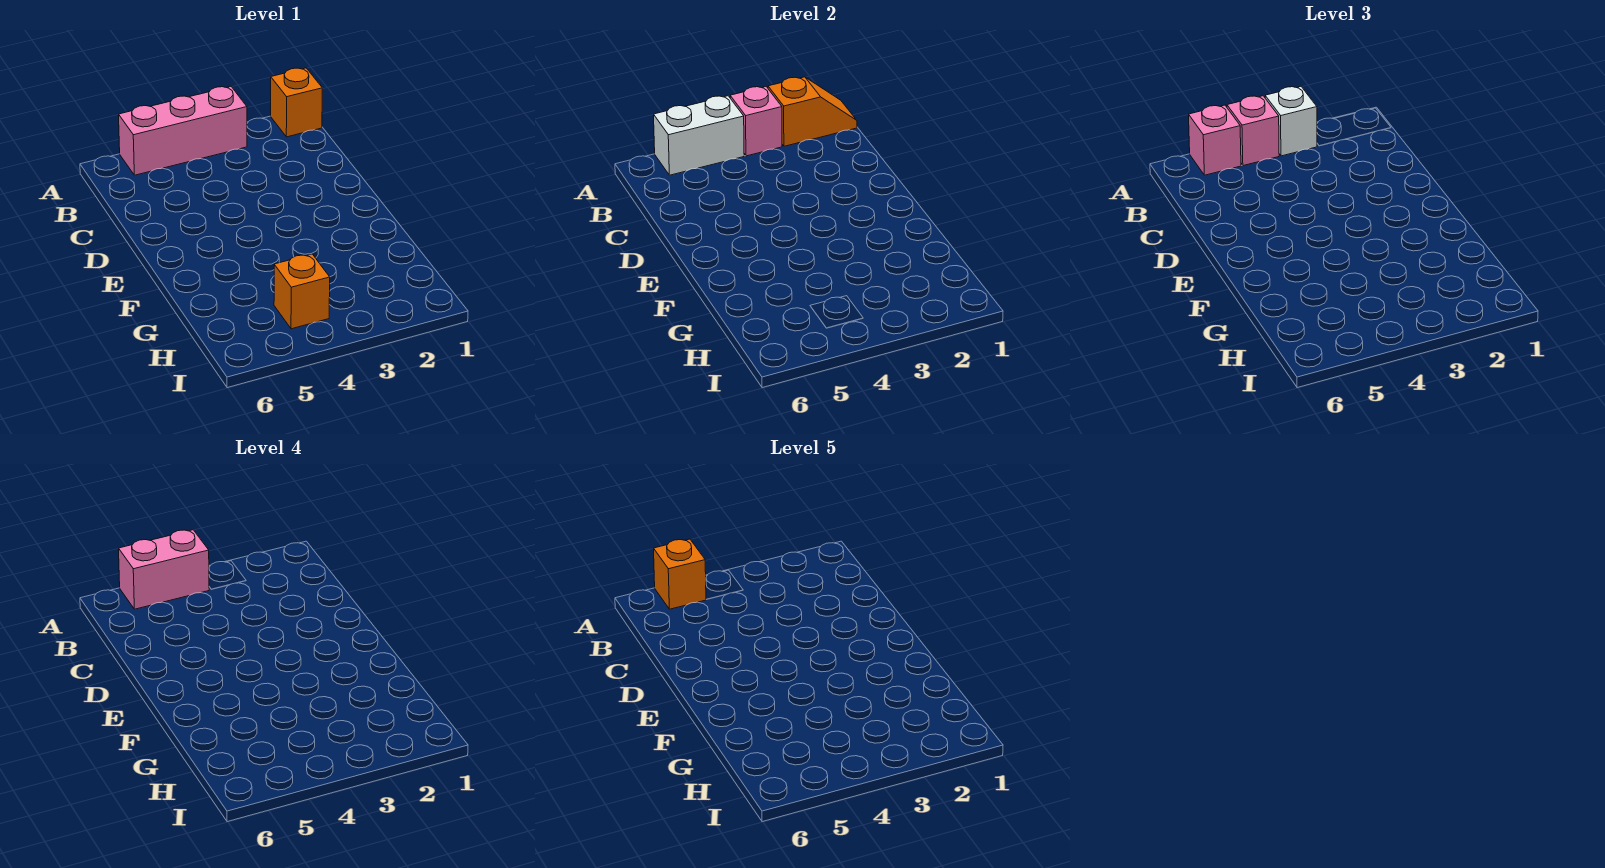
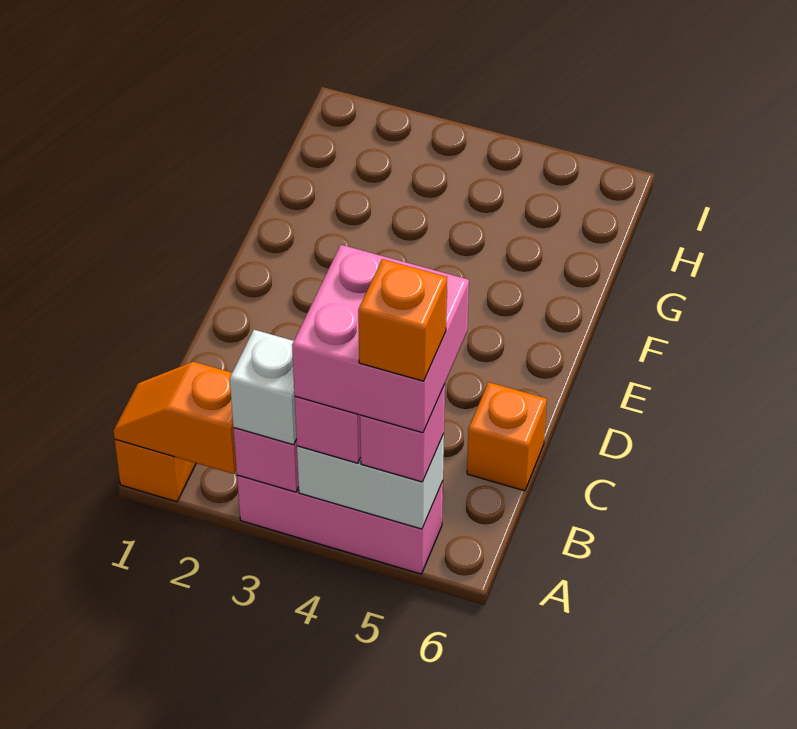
pink brick A4:A5 level 4 -> pink brick A4:B5 level 4
orange brick H4 level 1 -> orange brick C6 level 1

